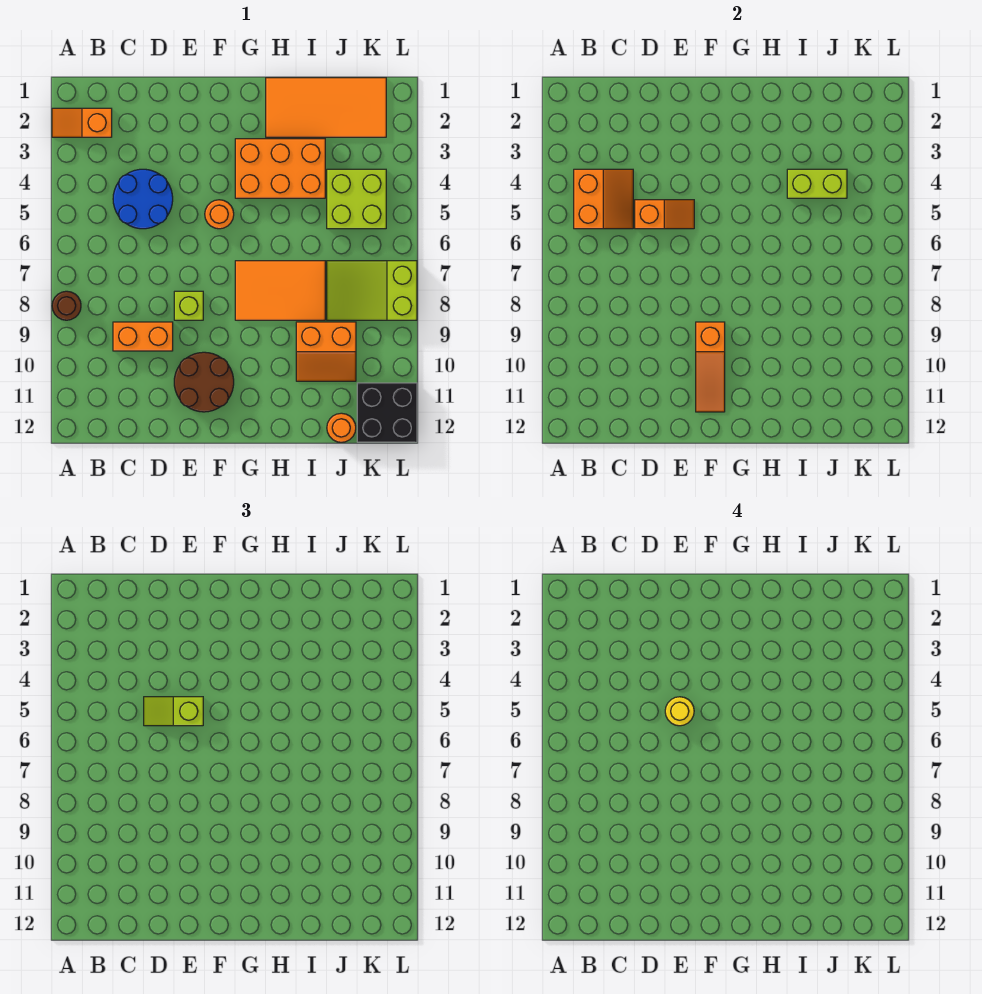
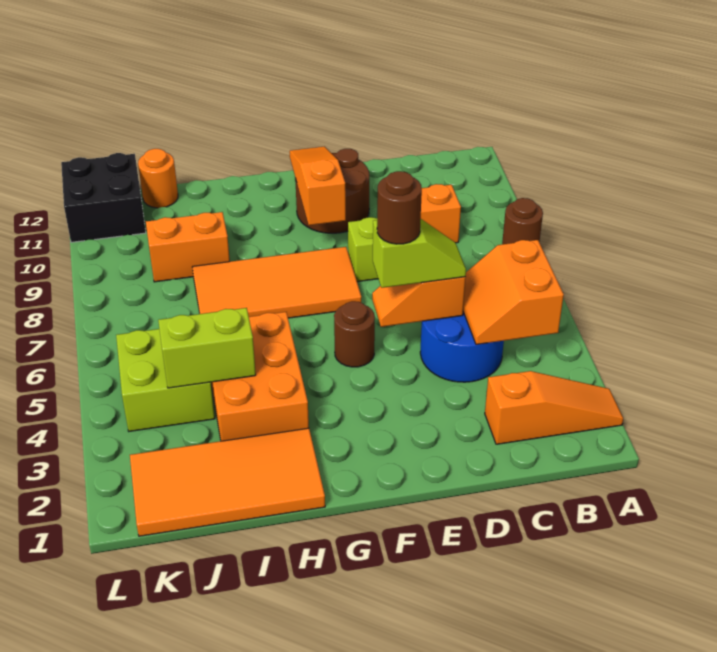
orange slope A2:B2 level 1 top B -> orange slope A2:C2 level 1 top C
yellow round brick E5 level 4 -> brown round brick E5 level 4
orange round brick F5 level 1 -> brown round brick F5 level 1
orange brick G3:I4 level 1 -> orange brick H3:I5 level 1
orange tile G7:I8 level 1 -> orange tile F7:I8 level 1
lime slope J7:L8 level 1 top L -> none

